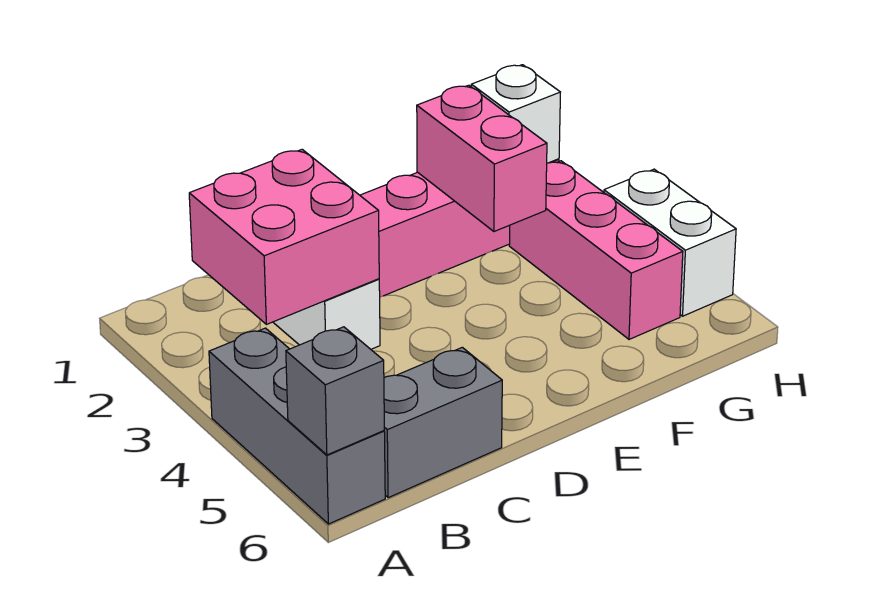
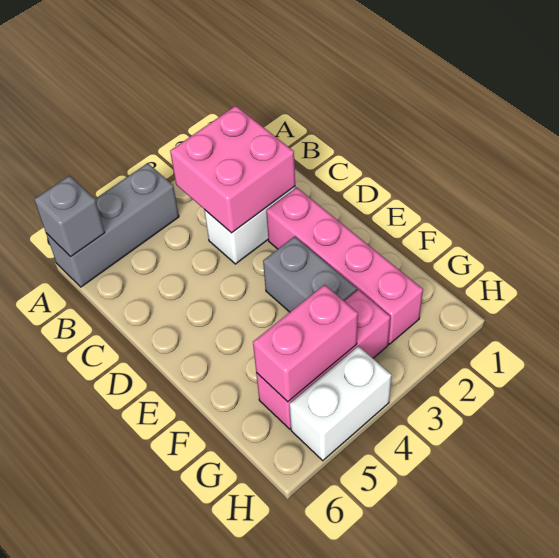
grey brick B6:C6 level 1 -> grey brick E3:F3 level 1
pink brick F2:F3 level 2 -> pink brick G4:G5 level 2
white brick G2 level 2 -> none

